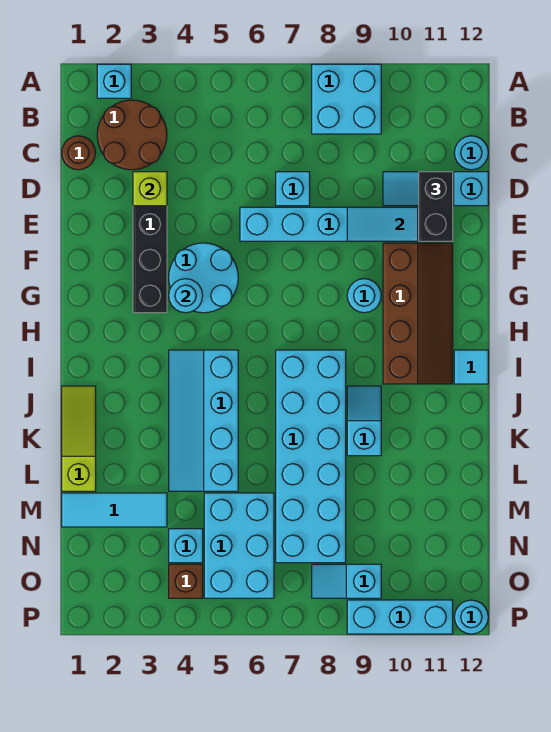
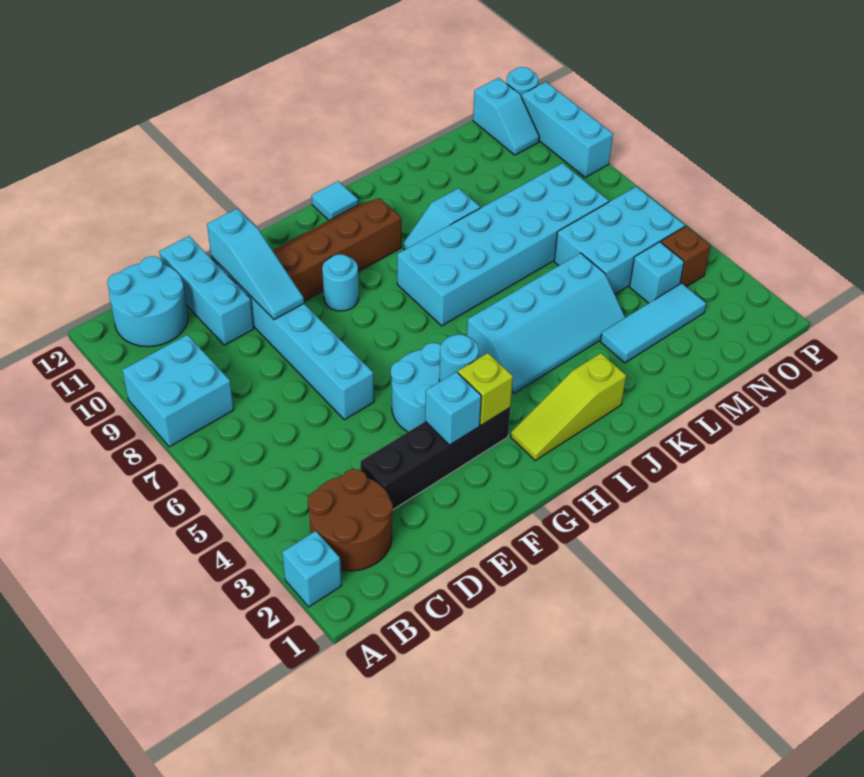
brown round brick C1 level 1 -> none
cyan round brick C12 level 1 -> cyan round brick B11:C12 level 1
lime brick D3 level 2 -> lime brick G3 level 2
cyan brick D7 level 1 -> cyan brick F3 level 2
cyan slope D10:D12 level 1 top 12 -> cyan brick D10:D12 level 1
black brick D11:E11 level 3 -> none
lime slope J1:L1 level 1 top L -> lime slope H2:J2 level 1 top J
cyan tile M1:M3 level 1 -> cyan tile L3:N3 level 1
cyan slope O8:O9 level 1 top 9 -> cyan slope O11:O12 level 1 top 12

